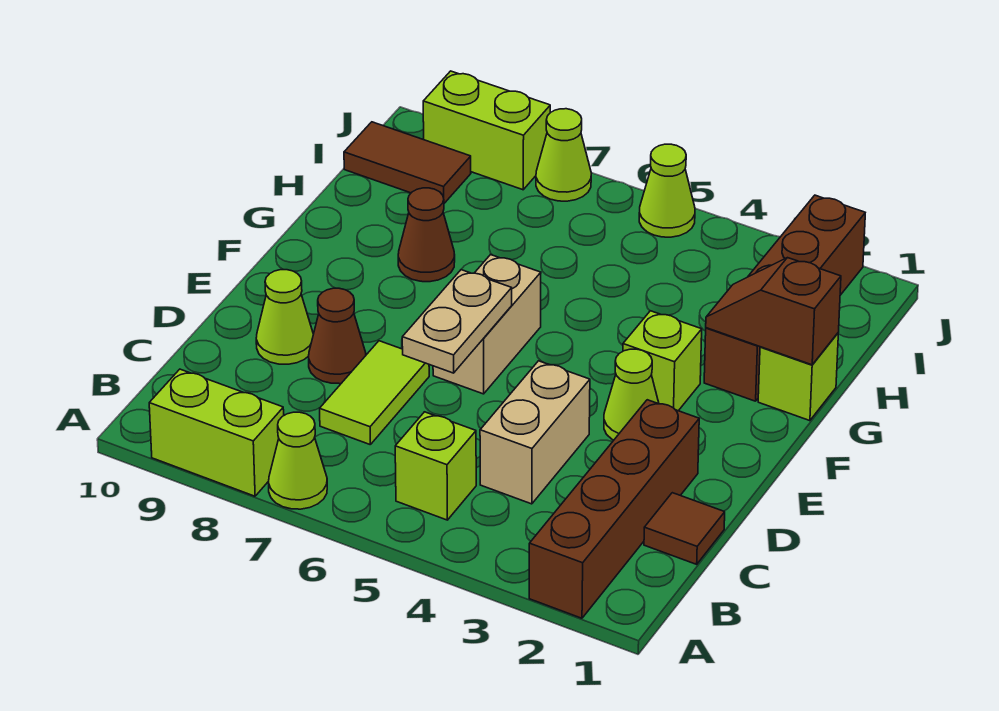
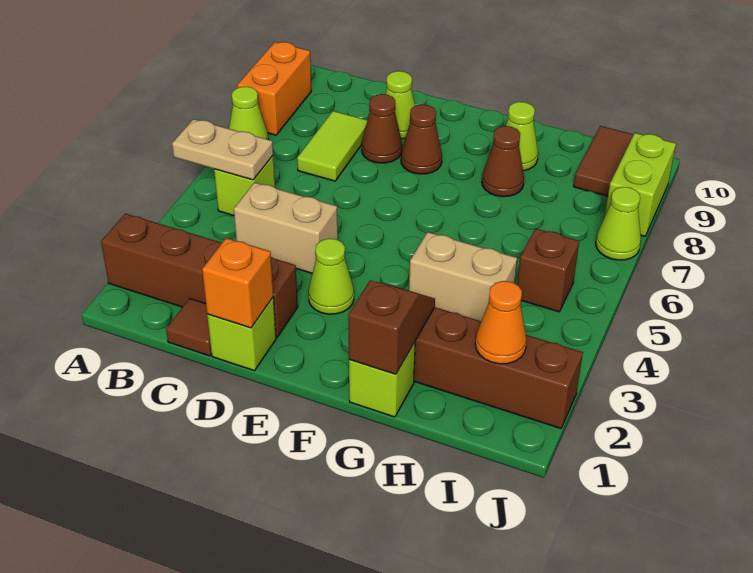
lime brick A8:A9 level 1 -> orange brick A8:A9 level 1
lime tile C7:D7 level 1 -> lime tile C7:C8 level 1
none -> orange brick D1 level 2
tan plate D6:E6 level 2 -> tan plate A5:B5 level 2
tan brick E6:F6 level 1 -> tan brick G4:H4 level 1
none -> brown cone E8 level 1
lime brick F3 level 1 -> lime brick D1 level 1
none -> orange cone I2 level 2
none -> brown brick I5 level 1
lime cone J5 level 1 -> lime cone G9 level 1

